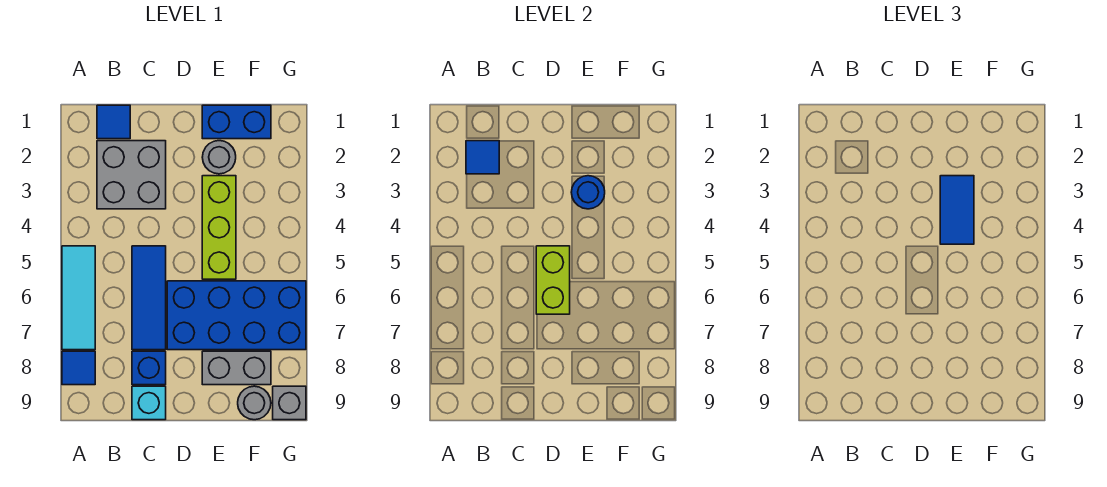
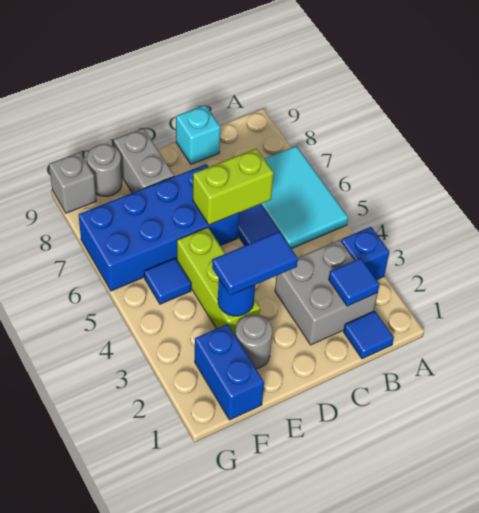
cyan tile A5:A7 level 1 -> cyan tile A5:B7 level 1
blue tile A8 level 1 -> blue tile F5 level 1
blue brick C8 level 1 -> blue brick A3 level 1
lime brick D5:D6 level 2 -> lime brick C6:D6 level 2
blue brick E1:F1 level 1 -> blue brick F1:F2 level 1
blue tile E3:E4 level 3 -> blue tile D3:E3 level 3
grey brick E8:F8 level 1 -> grey brick E8:E9 level 1

